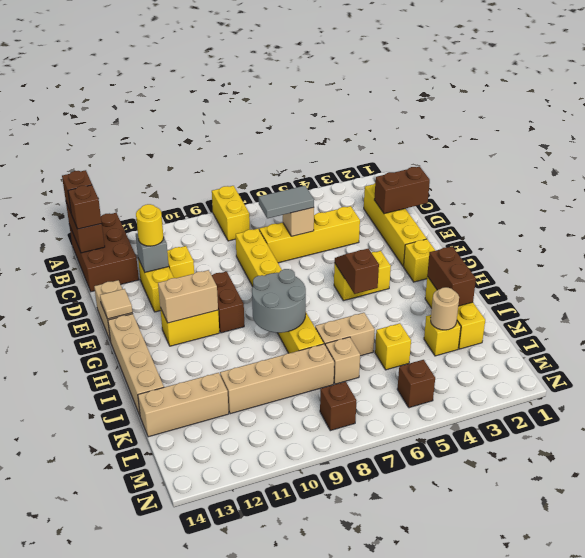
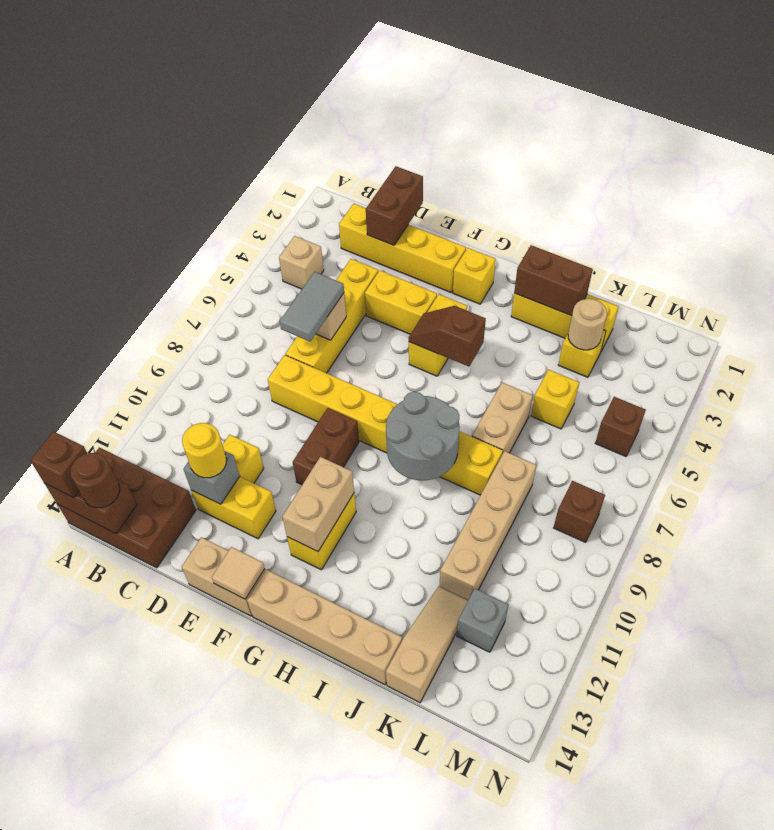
yellow brick A8:B8 level 1 -> yellow brick E4:F4 level 1
brown brick B14 level 3 -> brown round brick B14 level 3
brown brick F10:G10 level 1 -> brown brick F9:F10 level 1
tan brick K7 level 1 -> tan brick B4 level 1
tan brick K12:K14 level 1 -> tan slope K12:K14 level 1 top 14
none -> grey brick L12 level 1

